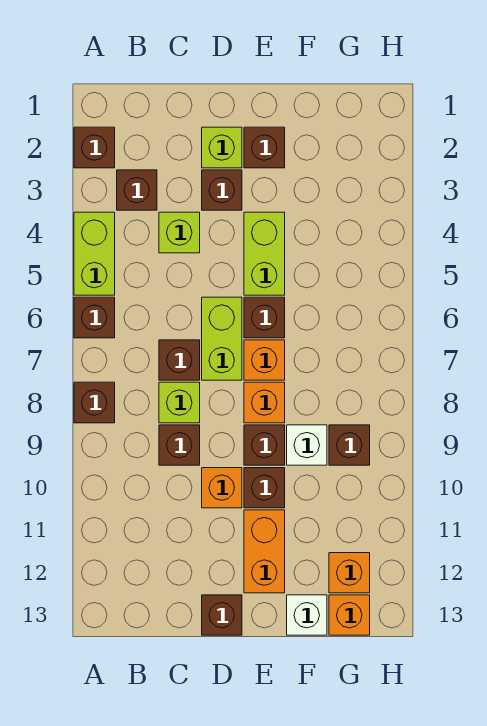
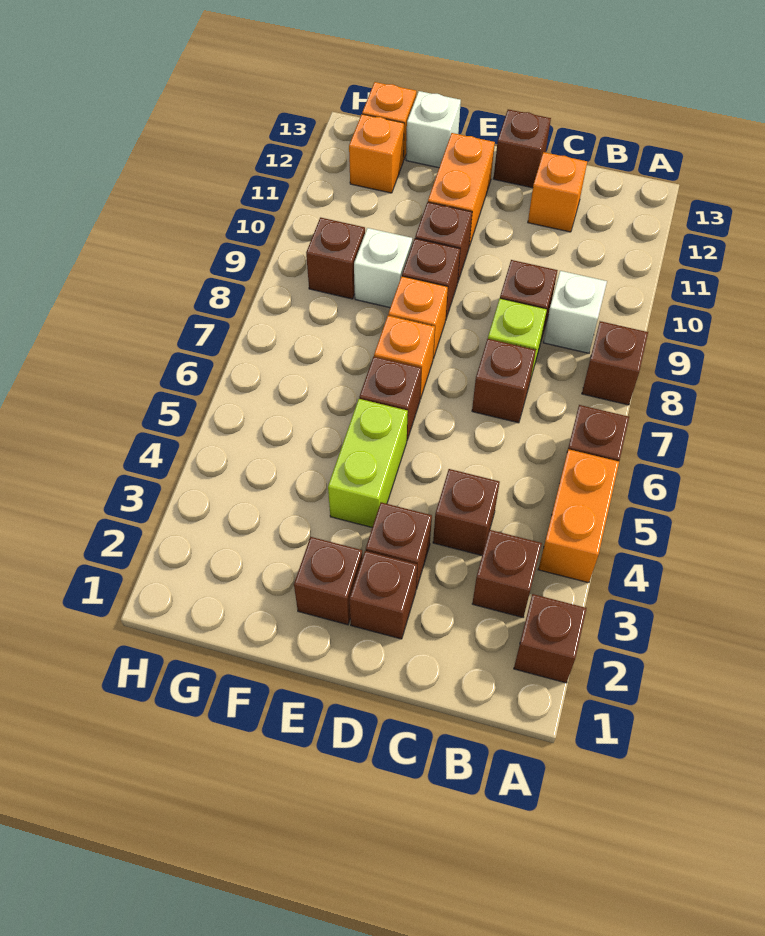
lime brick A4:A5 level 1 -> orange brick A4:A5 level 1
none -> white brick B9 level 1
lime brick C4 level 1 -> brown brick C4 level 1
lime brick D2 level 1 -> brown brick D2 level 1
lime brick D6:D7 level 1 -> none
orange brick D10 level 1 -> orange brick C12 level 1

